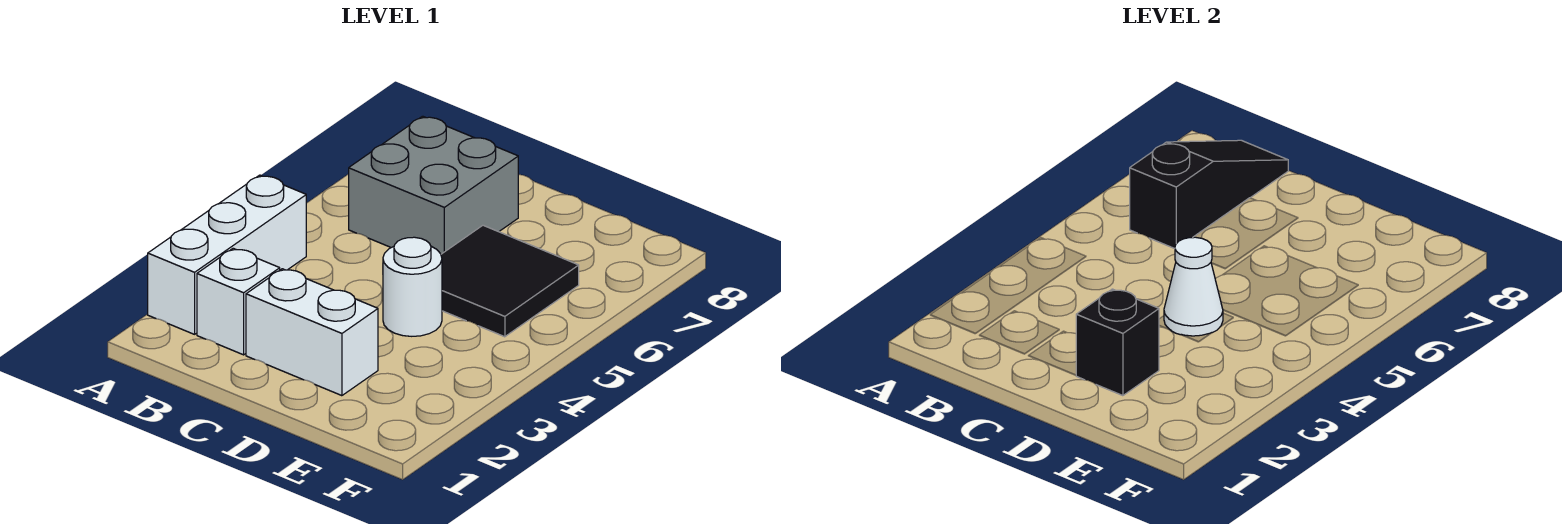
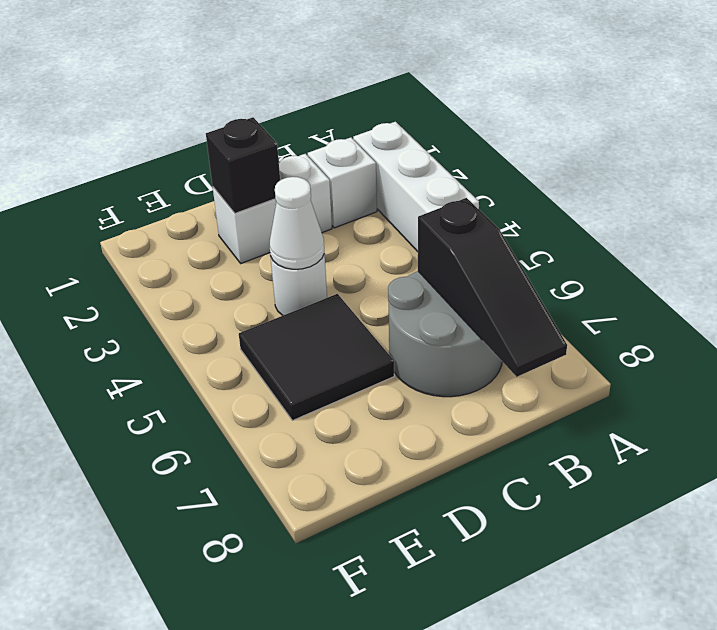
grey brick B6:C7 level 1 -> grey round brick B6:C7 level 1

